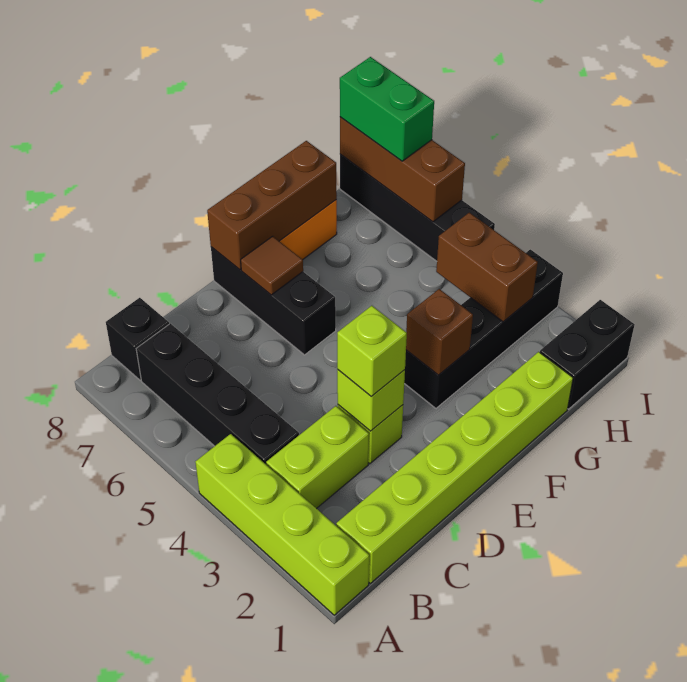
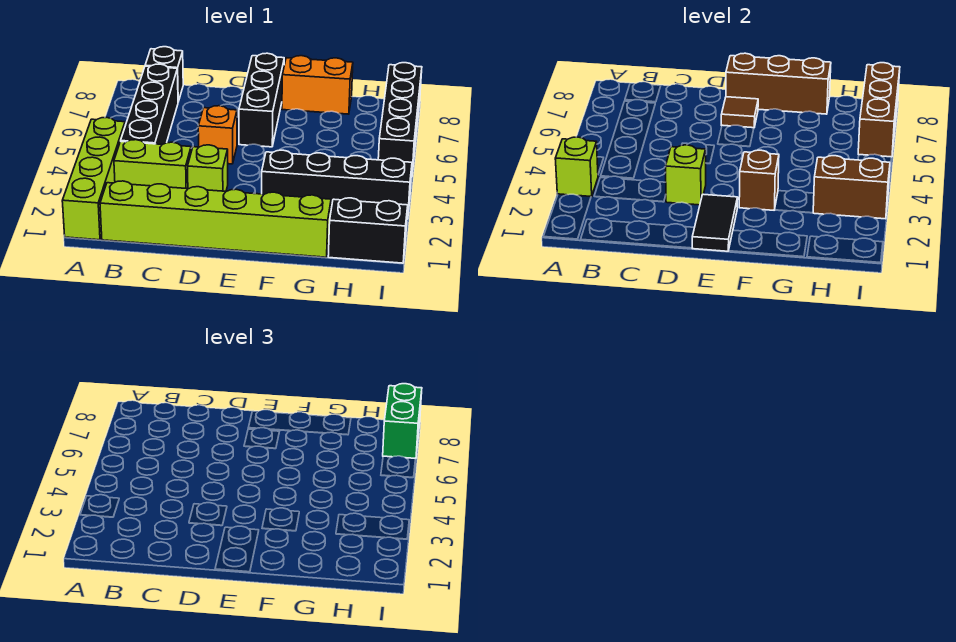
lime brick D3 level 3 -> lime brick A3 level 2
none -> orange brick D5 level 1
none -> black tile E1:E2 level 2
brown brick H3:H4 level 2 -> brown brick H3:I3 level 2

